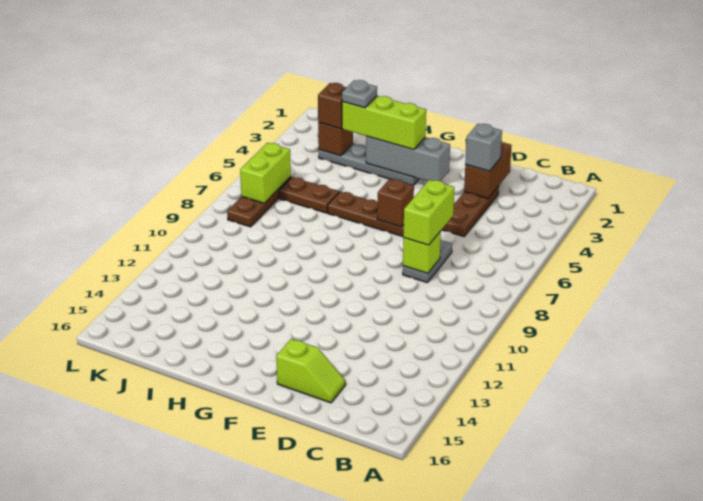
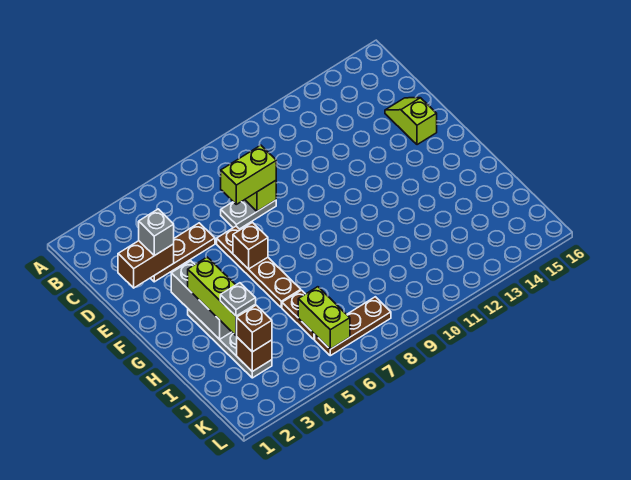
lime brick K6:K7 level 2 -> lime brick J6:K6 level 2

